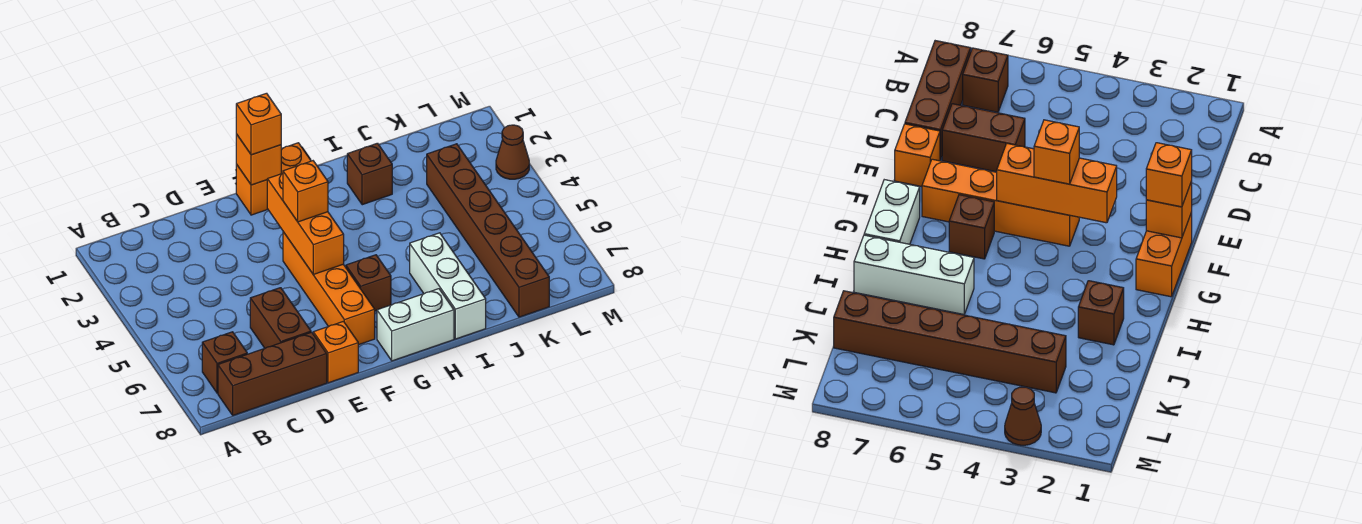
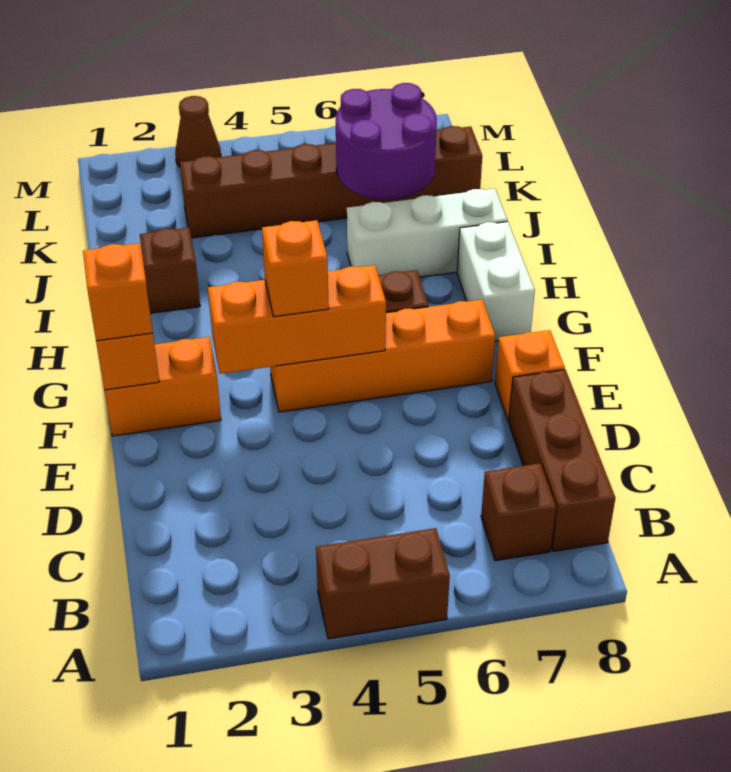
brown brick D6:D7 level 1 -> brown brick A4:A5 level 1
orange brick F1:G1 level 1 -> orange brick F1:F2 level 1
none -> purple round brick J6:K7 level 2

